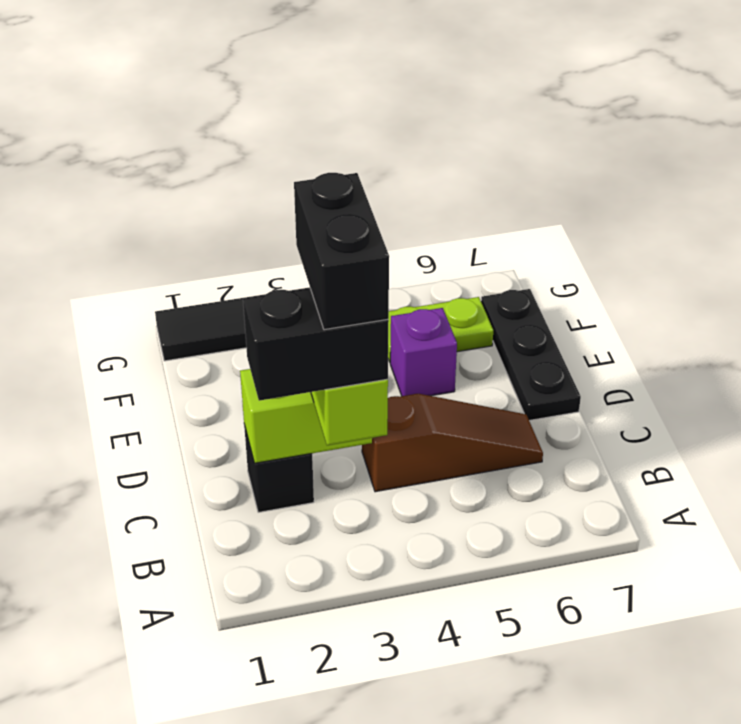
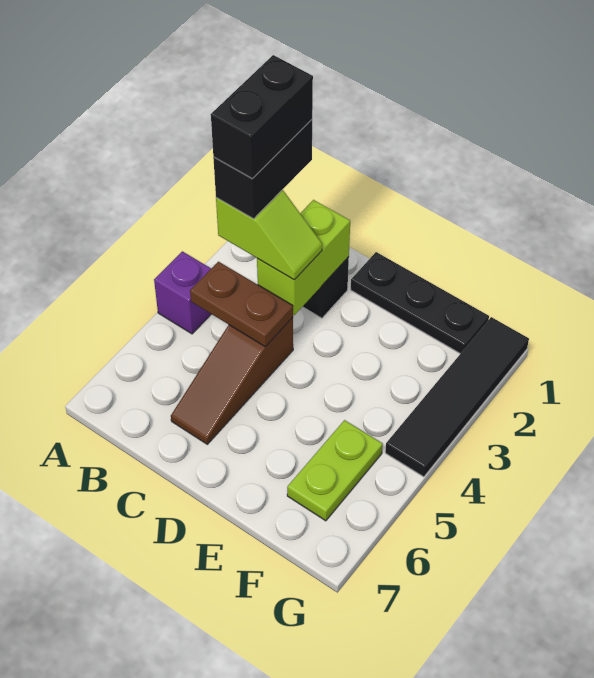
black brick B3:C3 level 5 -> black brick B2:B3 level 5
none -> brown plate B4:C4 level 2
black plate D7:F7 level 1 -> black plate D1:F1 level 1
purple brick E5 level 1 -> purple brick A4 level 1

